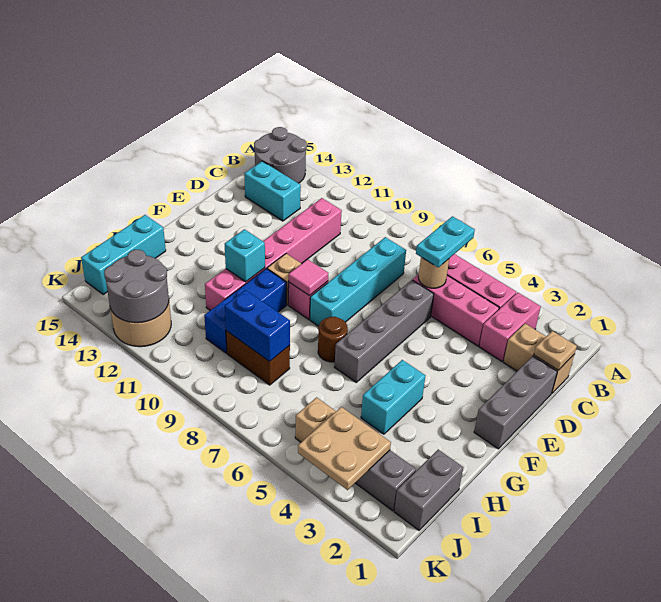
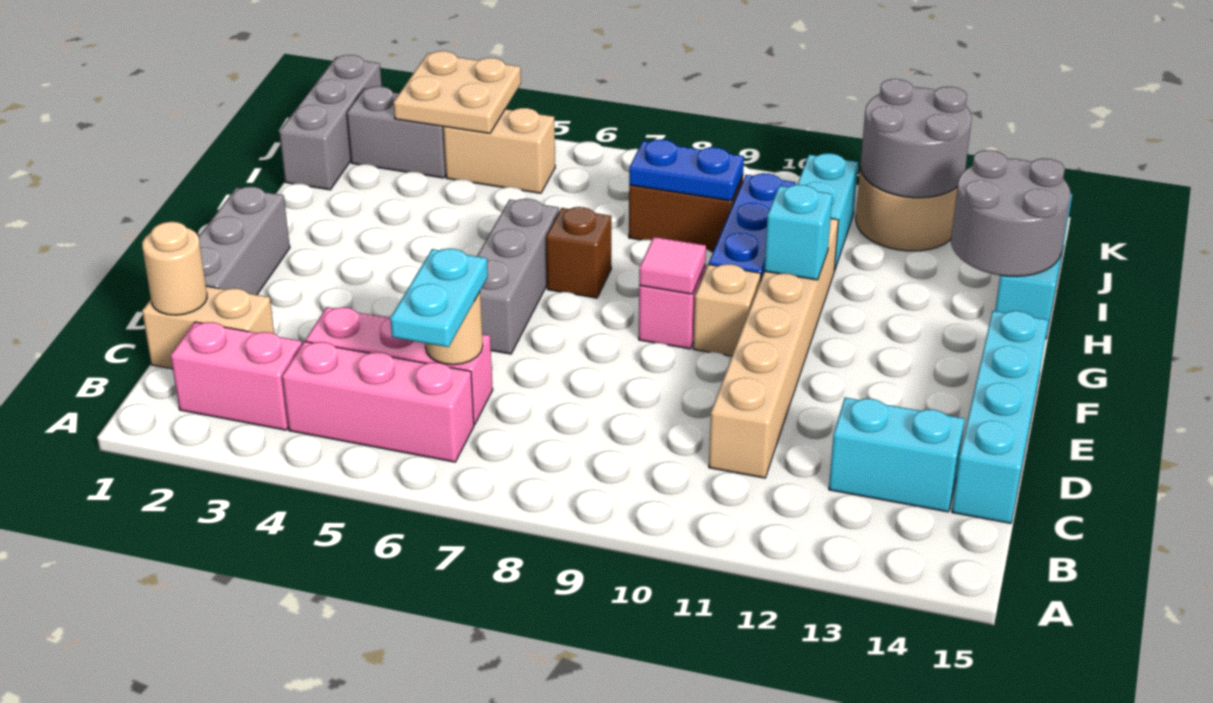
grey round brick A14:B15 level 1 -> grey round brick H14:I15 level 2
pink brick B3:C3 level 1 -> pink brick B2:B3 level 1
tan plate C1 level 2 -> tan round brick C1 level 2
cyan brick C8:F8 level 1 -> cyan brick C15:F15 level 1
pink brick C11:H11 level 1 -> tan brick C11:H11 level 1
grey brick D6:G6 level 1 -> grey brick E6:G6 level 1
cyan brick G4:H4 level 1 -> cyan brick I11:J11 level 1
brown round brick G7 level 1 -> brown brick G7 level 1
grey brick I1:J1 level 1 -> grey brick I1:K1 level 1
blue brick I8:I9 level 2 -> blue plate I8:I9 level 2

